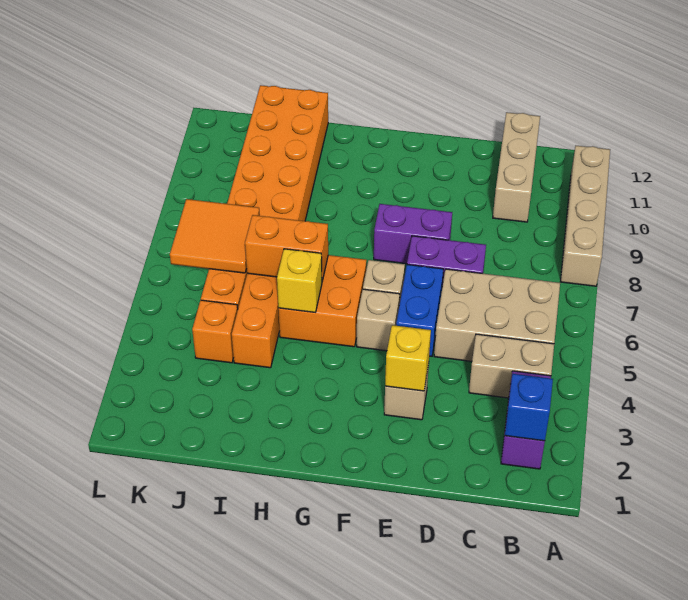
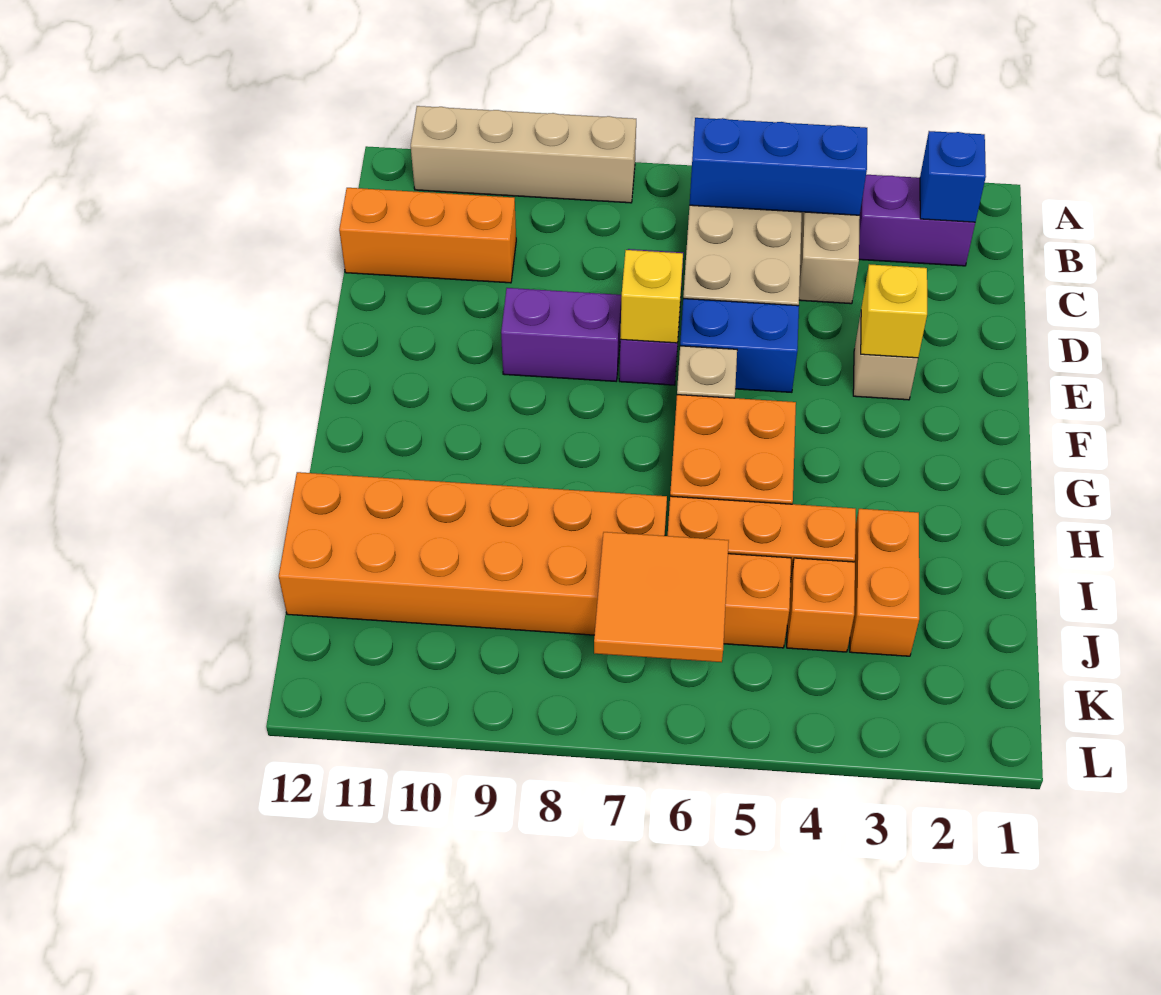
none -> blue brick B4:B6 level 2
tan brick C10:C12 level 1 -> orange brick C10:C12 level 1
purple brick E8:F8 level 1 -> purple brick E8:E9 level 1
tan brick F5 level 1 -> none
yellow brick H5 level 2 -> yellow brick E7 level 2
orange brick H6:I6 level 2 -> orange brick I3:J3 level 1

